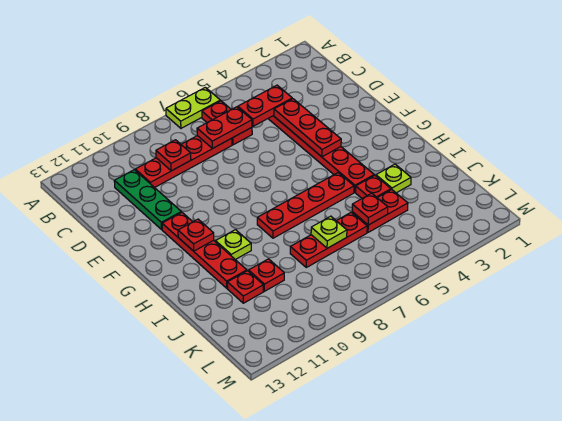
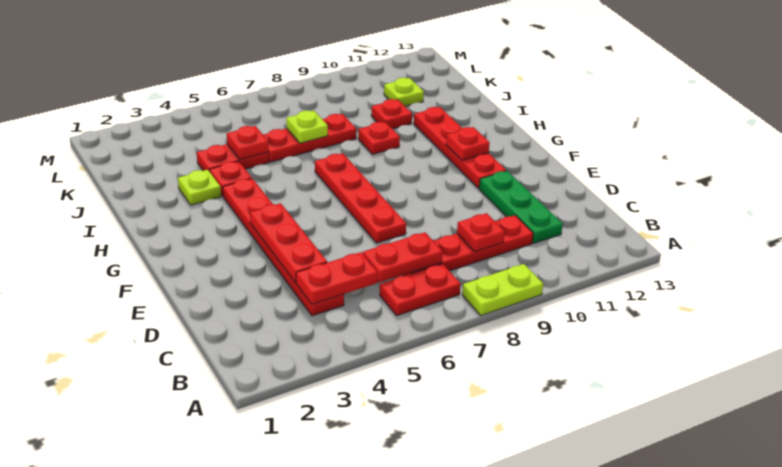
lime plate A6:A7 level 1 -> lime plate A8:A9 level 1
red plate B6:C6 level 1 -> red plate B6:B7 level 1
red plate H5:H8 level 1 -> red plate E7:H7 level 1
lime plate H10 level 1 -> lime plate K11 level 1
red plate J11 level 1 -> red plate I9 level 1

